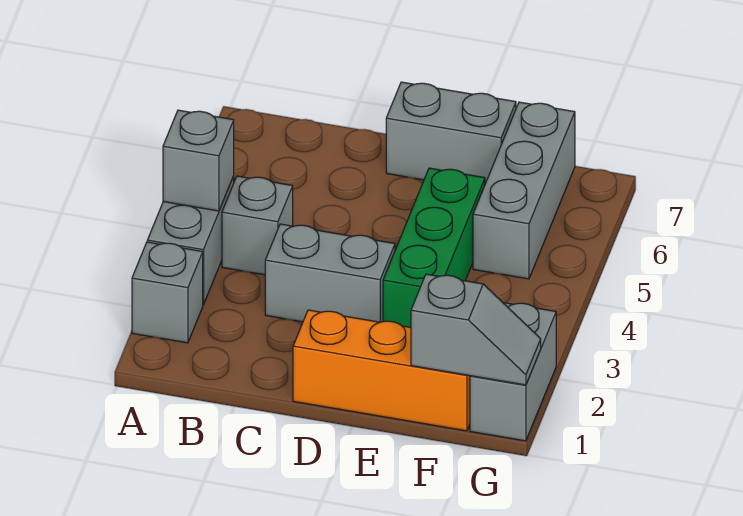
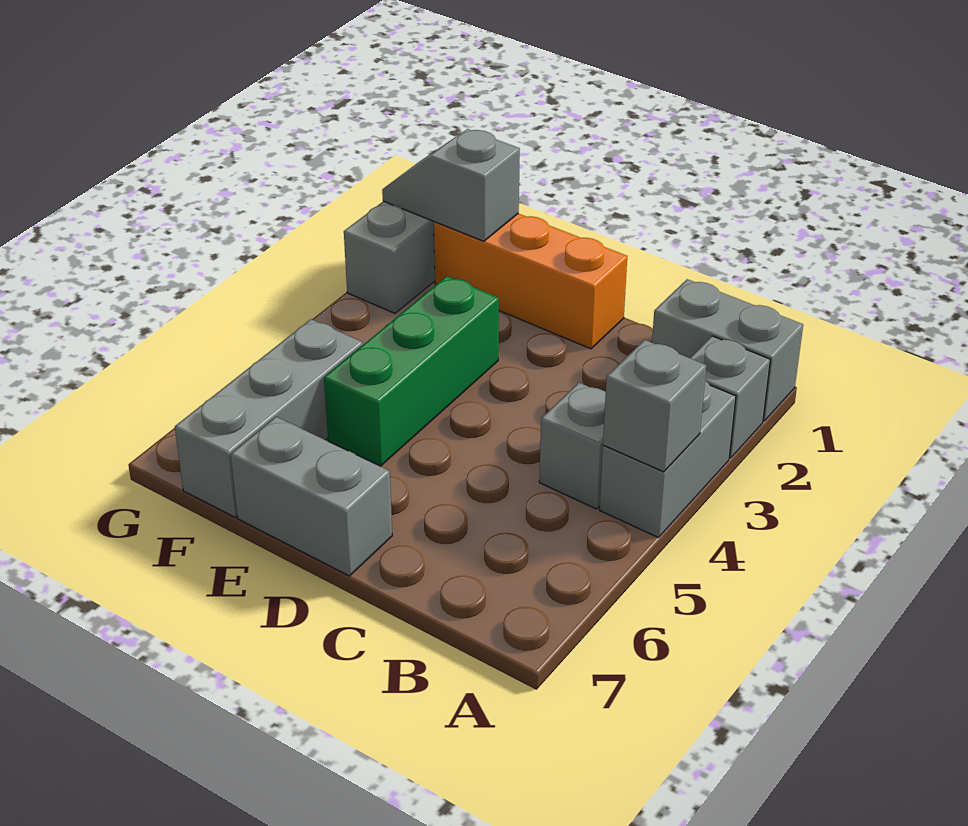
grey brick C3:D3 level 1 -> grey brick A1:B1 level 1

